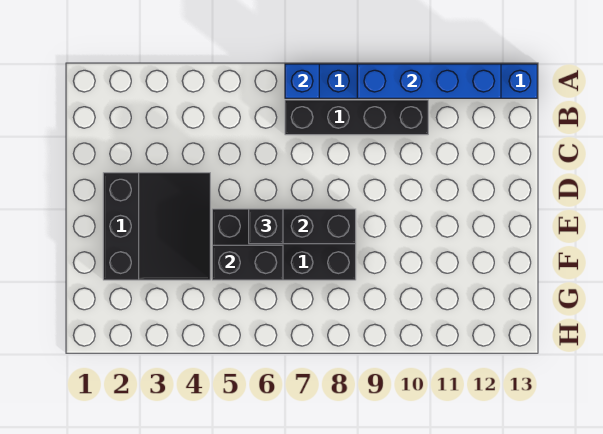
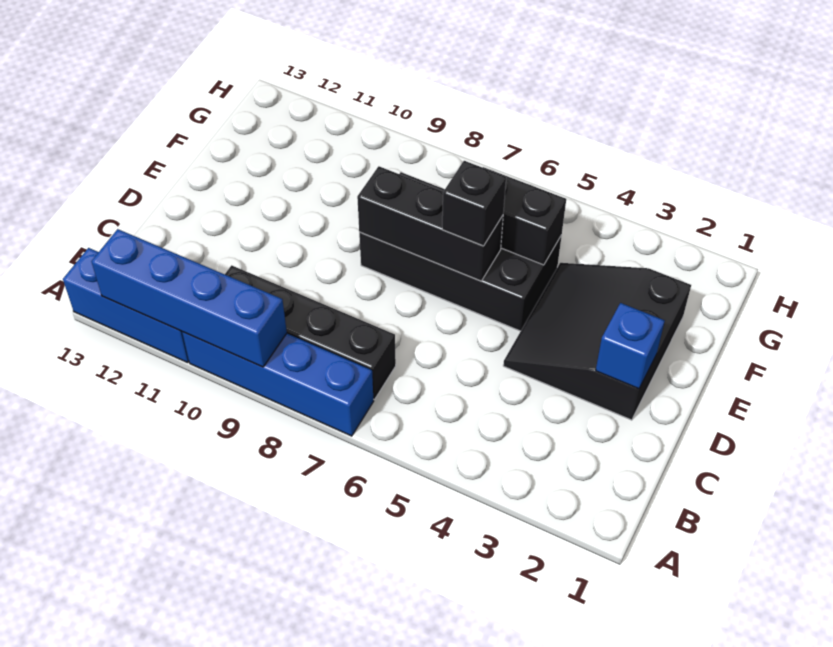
blue brick A7 level 2 -> blue brick D2 level 2

